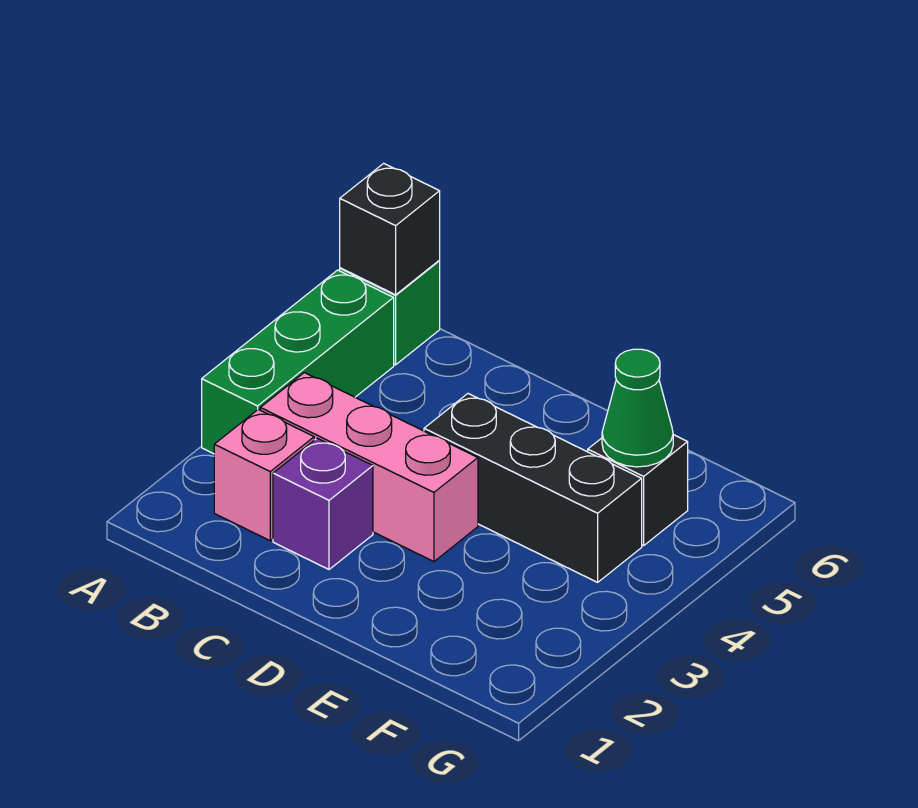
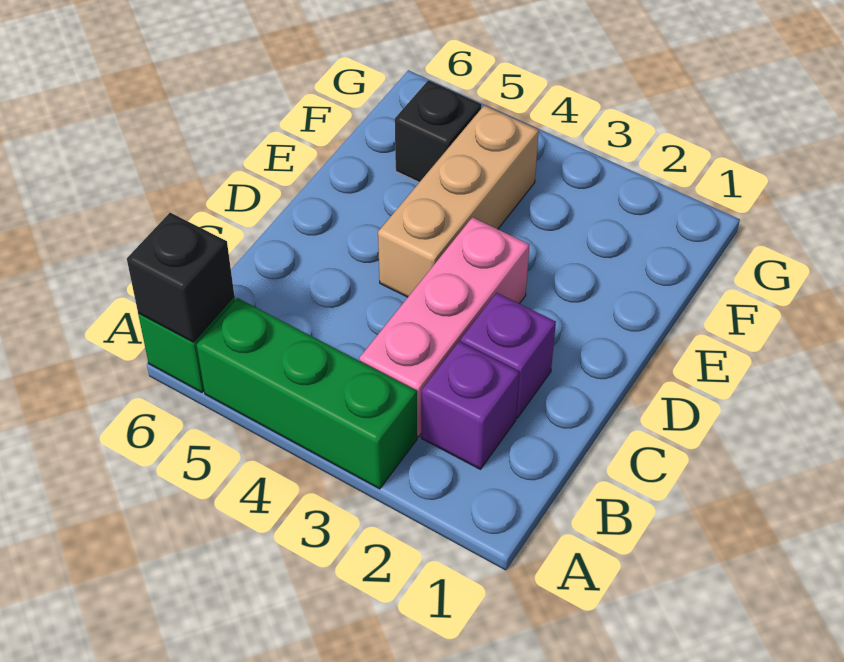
pink brick B2 level 1 -> purple brick B2 level 1
black brick D4:F4 level 1 -> tan brick D4:F4 level 1
green cone F5 level 2 -> none

